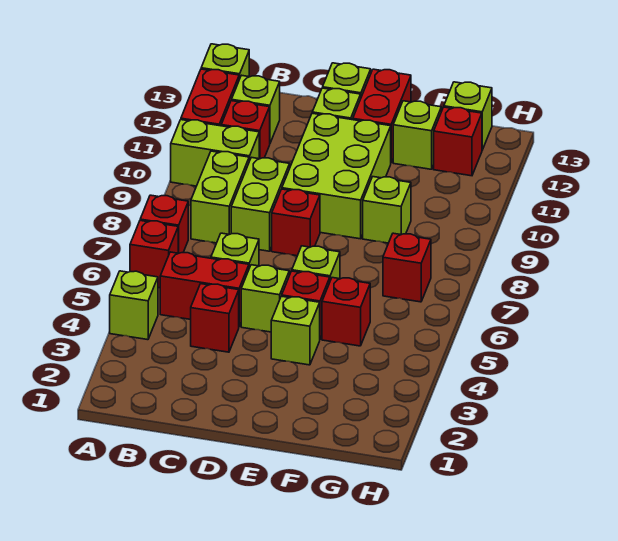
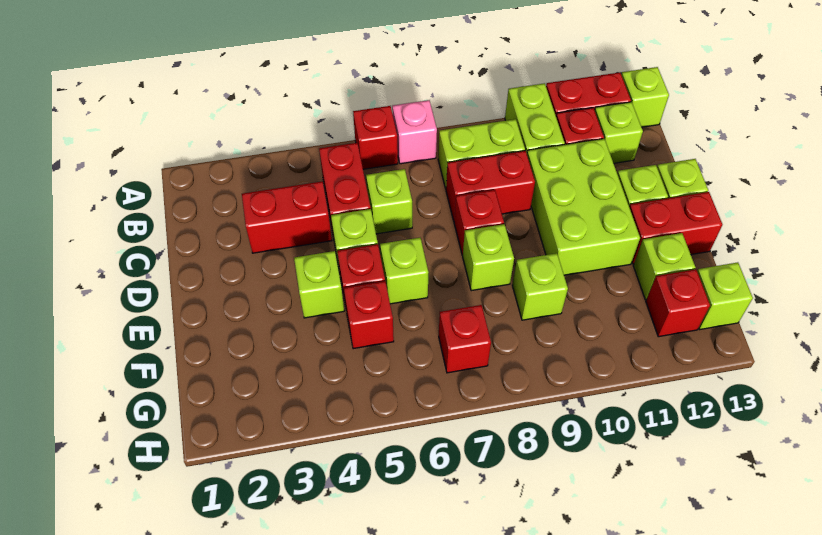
lime brick A4 level 1 -> lime brick E8 level 1
red brick A7 level 1 -> pink brick A7 level 1
red brick C4 level 1 -> red brick C3:C4 level 1
lime brick C8:C9 level 1 -> red brick C8:C9 level 1
lime brick D9:E11 level 1 -> lime brick C10:E11 level 1

